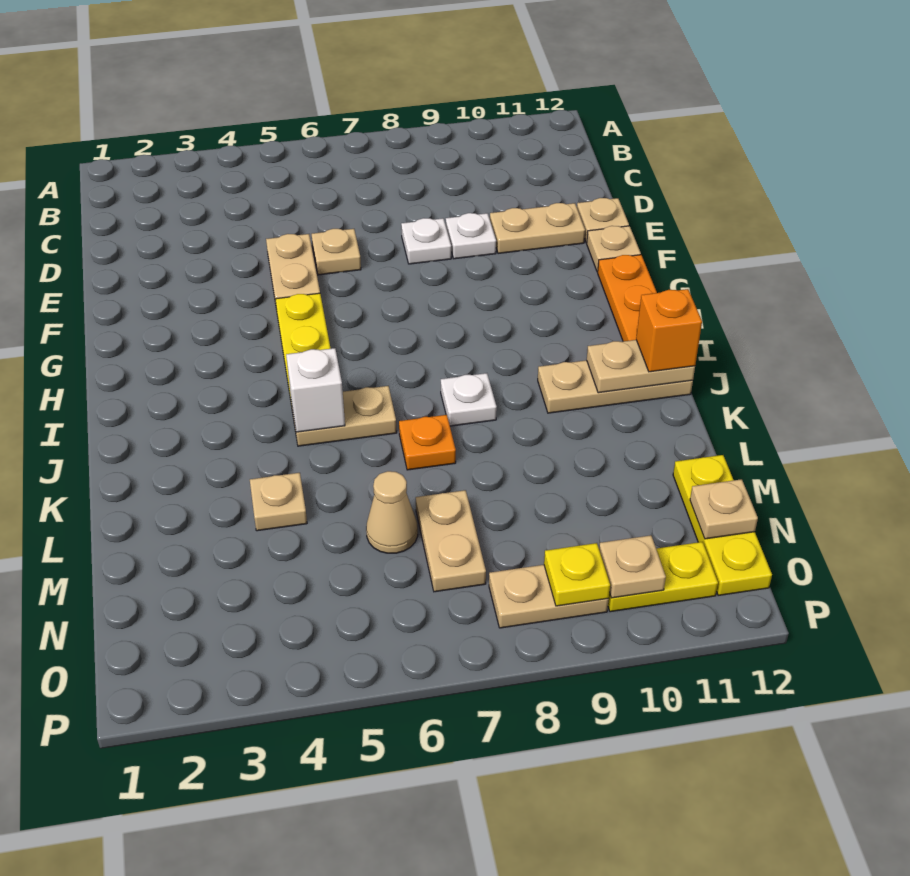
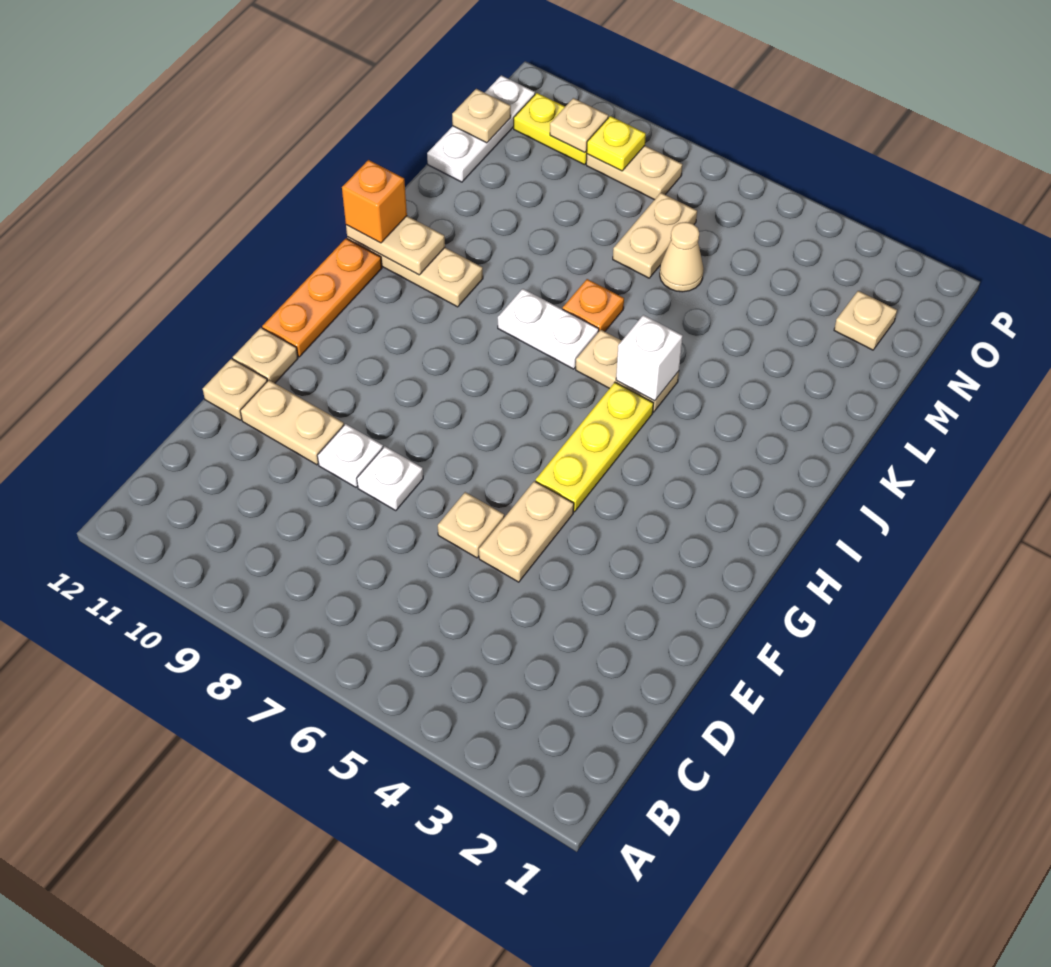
white plate J8 level 1 -> white plate J7:J8 level 1
tan plate L4 level 1 -> tan plate N2 level 1
yellow plate M12:O12 level 1 -> white plate M12:O12 level 1

